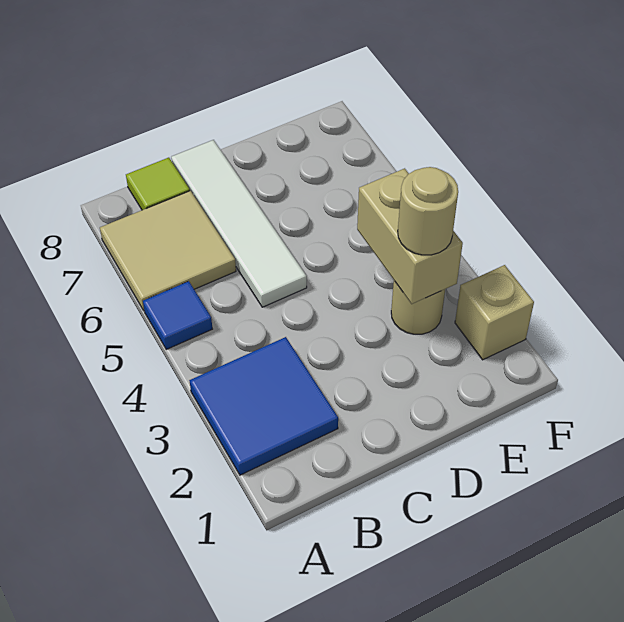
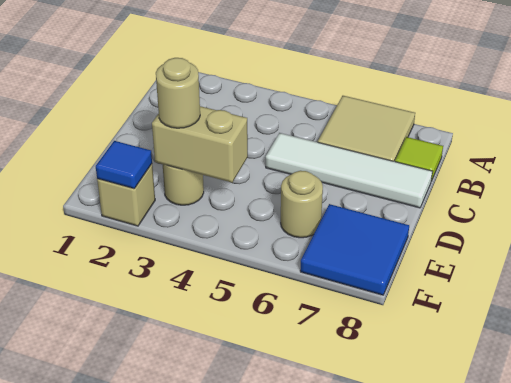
blue tile A2:B3 level 1 -> blue tile E7:F8 level 1
blue tile A5 level 1 -> blue tile F2 level 2
none -> tan round brick E6 level 1

